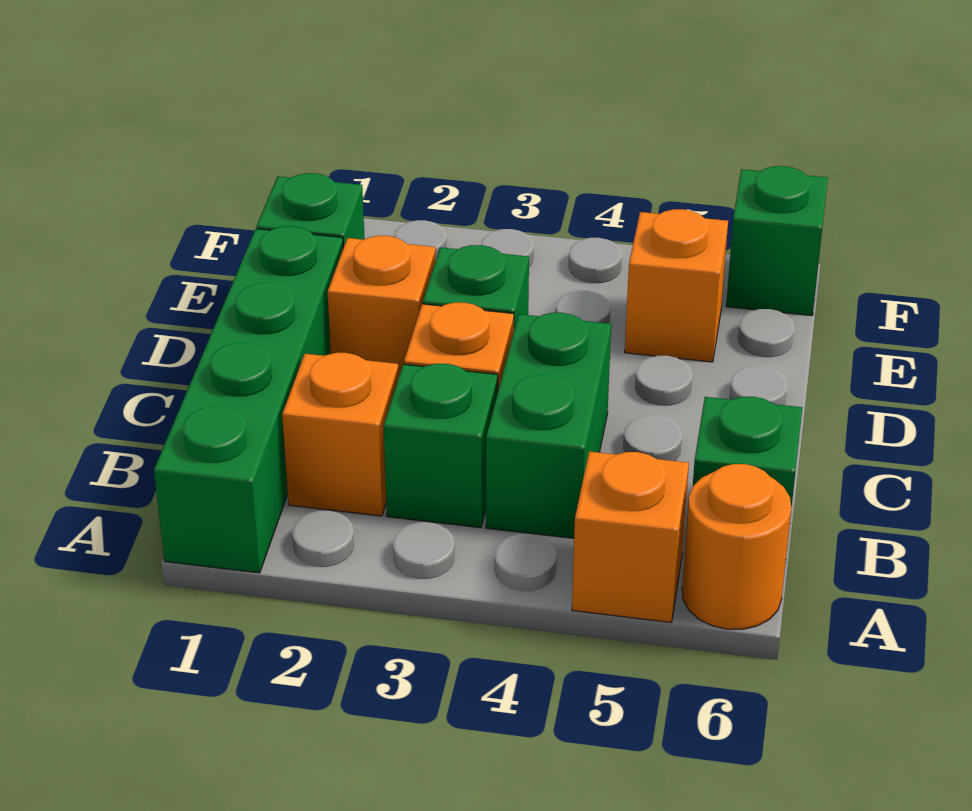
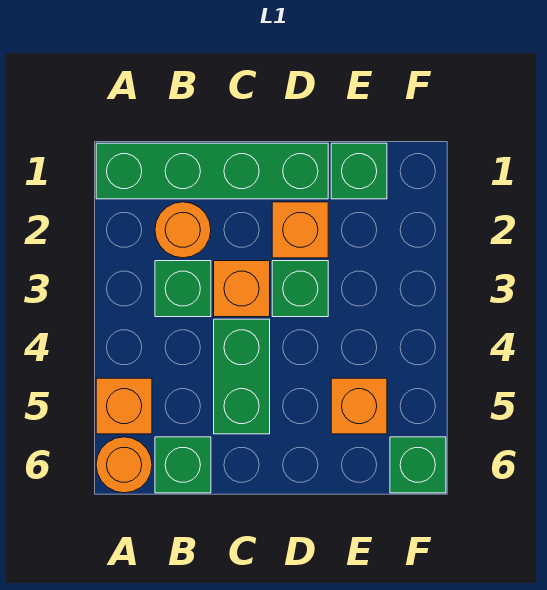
orange brick B2 level 1 -> orange round brick B2 level 1
green brick B4:C4 level 1 -> green brick C4:C5 level 1

